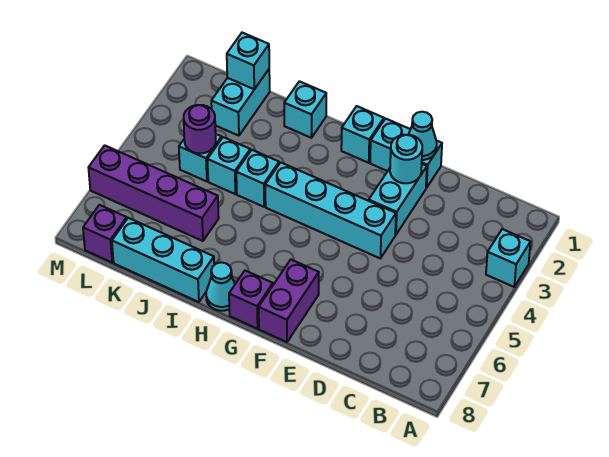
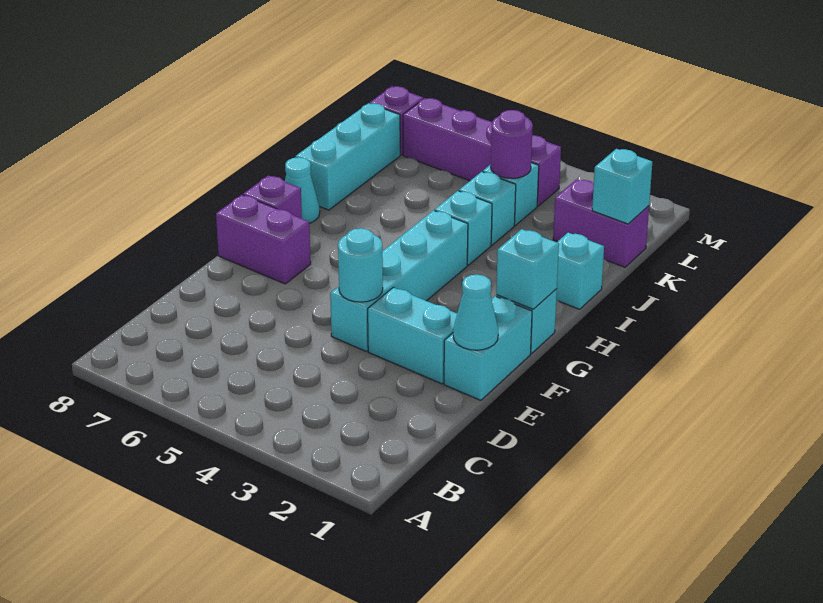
cyan brick A3 level 1 -> cyan brick G1 level 2
cyan round brick E2 level 2 -> cyan round brick E4 level 2
purple brick J6:M6 level 1 -> purple brick L4:L7 level 1
cyan brick K1:K2 level 1 -> purple brick K1:K2 level 1

